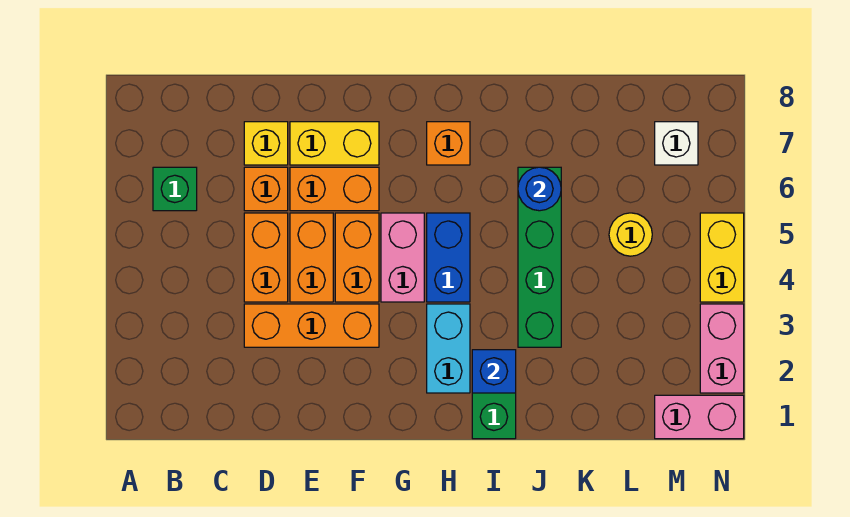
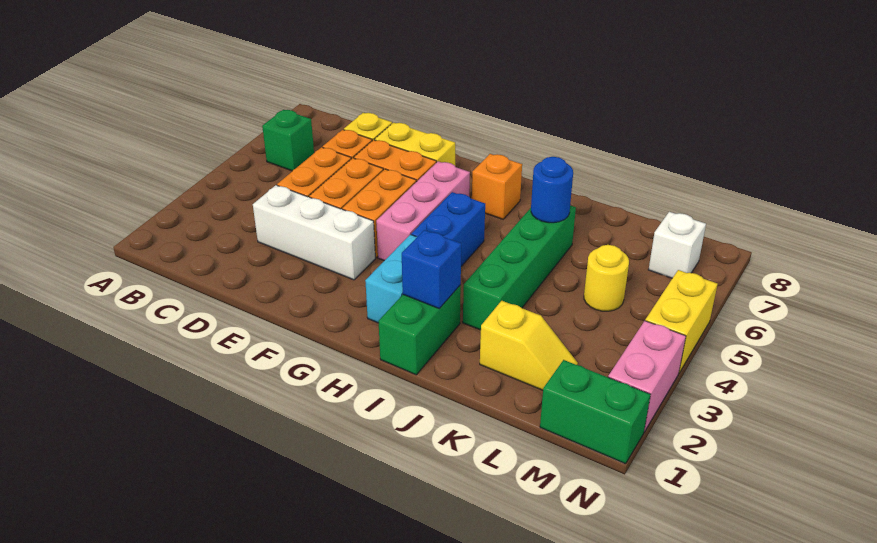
orange brick D3:F3 level 1 -> white brick D3:F3 level 1
pink brick G4:G5 level 1 -> pink brick G4:G6 level 1
none -> yellow slope K2:L2 level 1 top K
pink brick M1:N1 level 1 -> green brick M1:N1 level 1

